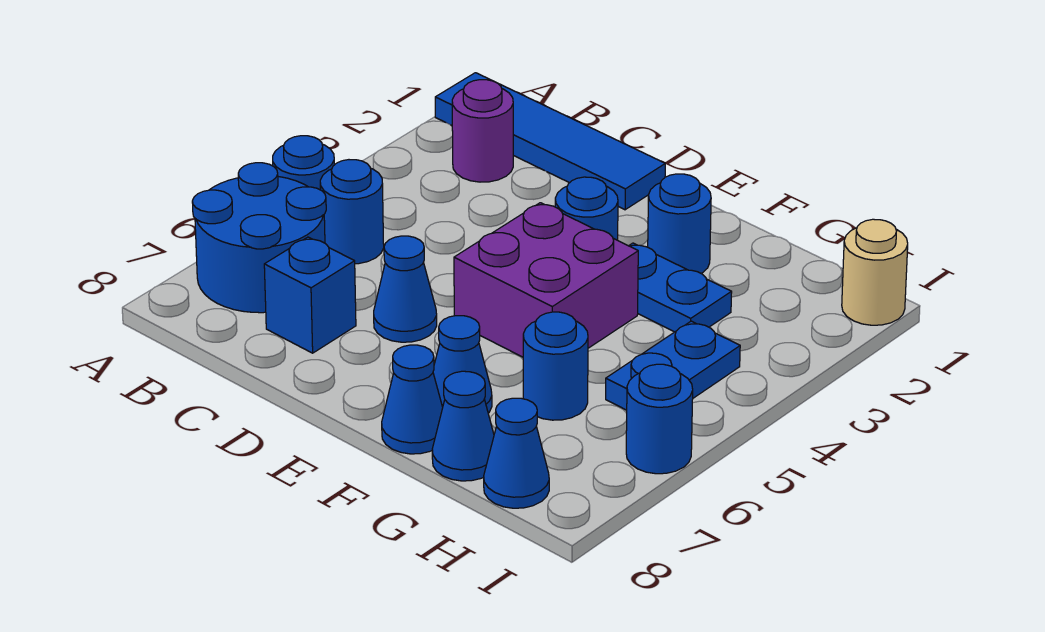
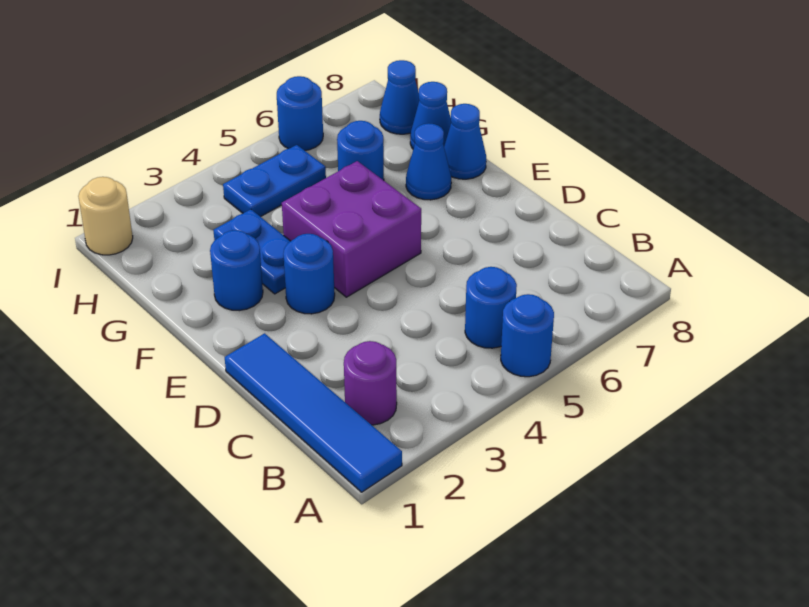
blue round brick A6:B7 level 1 -> none
blue brick C7 level 1 -> none
blue cone D6 level 1 -> none

